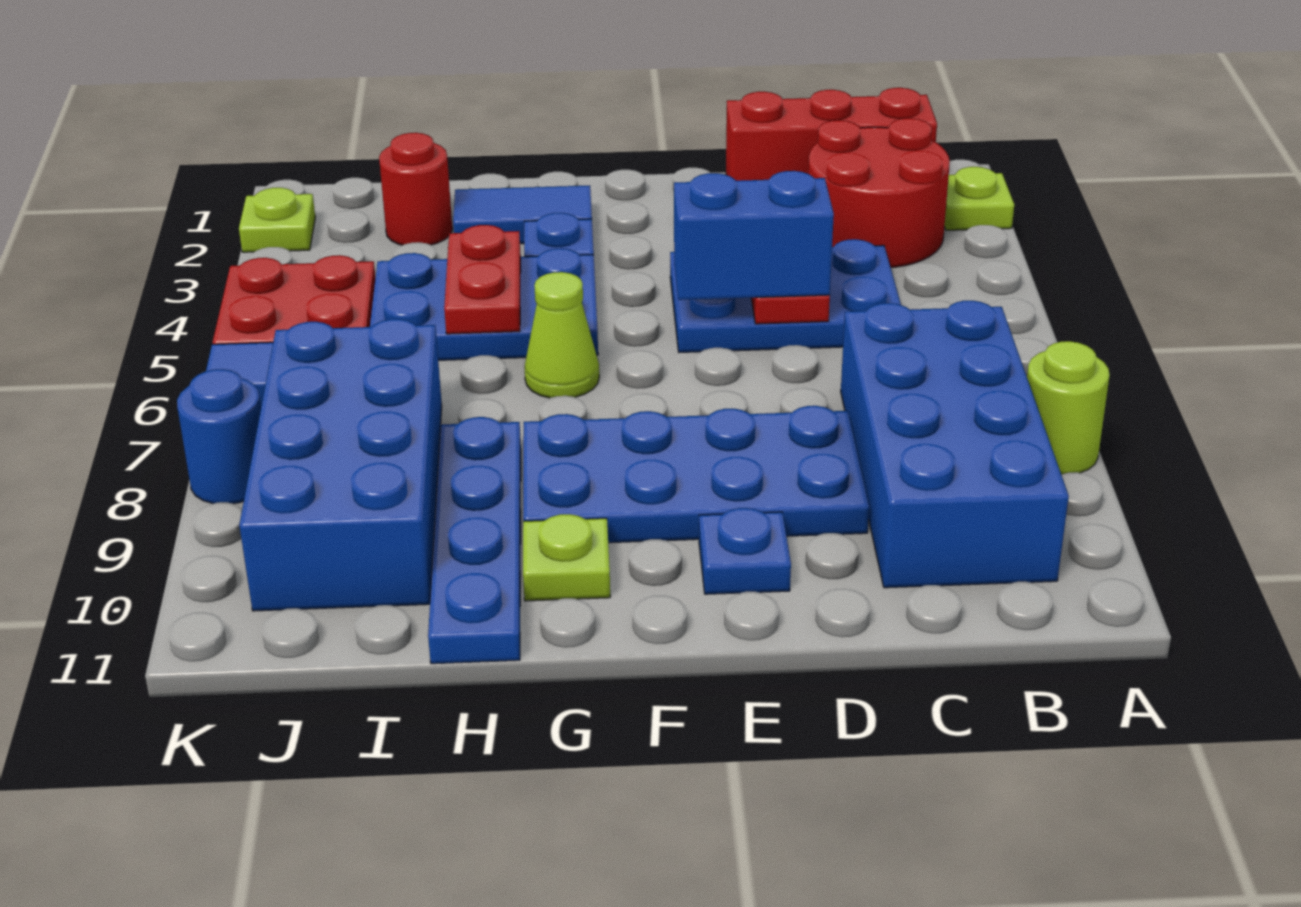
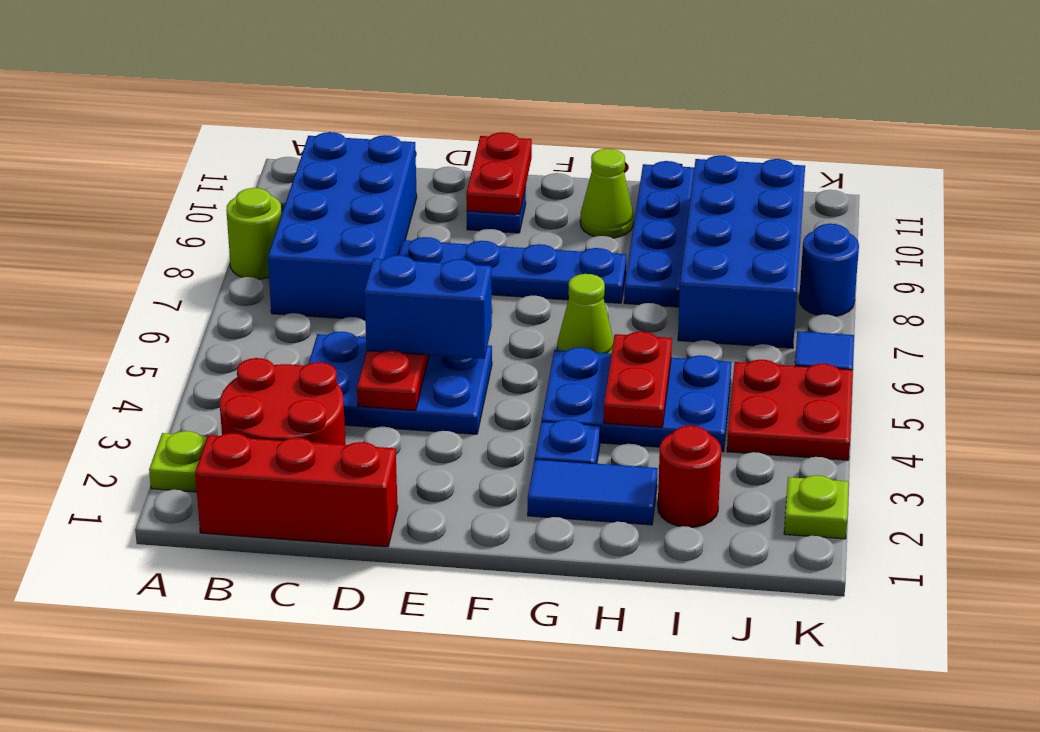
blue plate D8:G9 level 1 -> blue plate D8:G8 level 1
none -> red plate E10:E11 level 2
lime plate G10 level 1 -> lime cone G10 level 1

